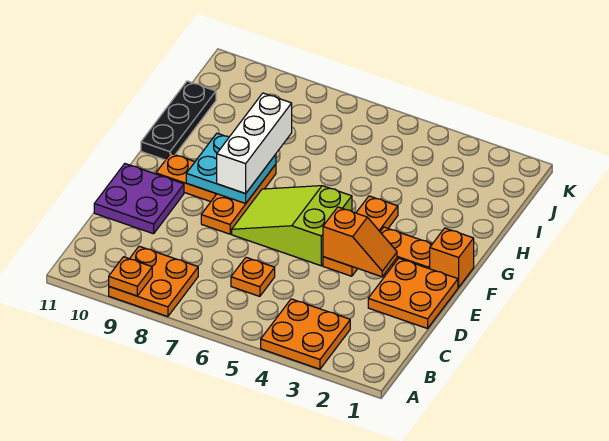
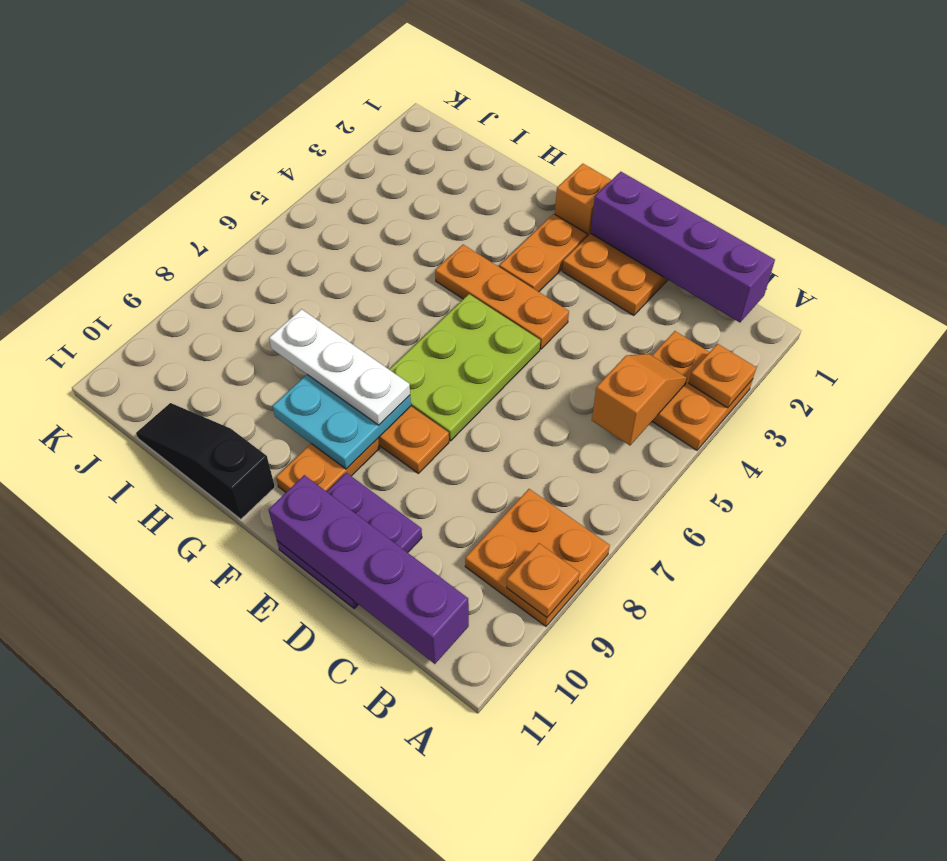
none -> purple brick B1:E1 level 2
none -> purple brick B11:E11 level 2
orange plate C6 level 1 -> orange plate A3 level 2
orange slope E3:E4 level 2 top 4 -> orange slope B4:B5 level 2 top 5
lime slope E5:F7 level 1 top 5 -> lime plate E5:F7 level 1
white brick F8:H8 level 3 -> white plate F8:H8 level 3
black plate G11:I11 level 1 -> black slope G11:I11 level 1 top G

